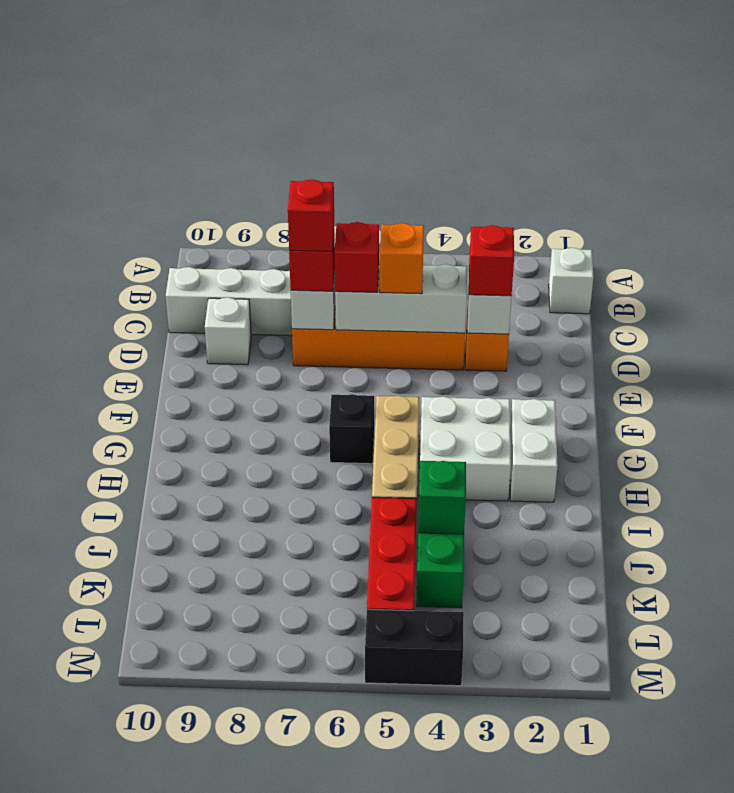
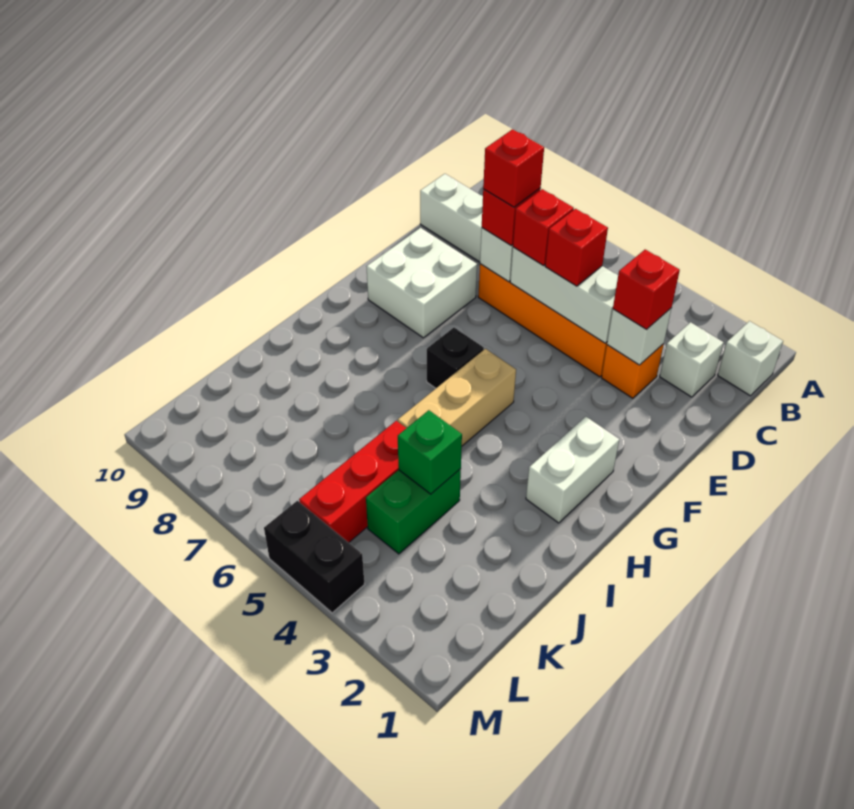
orange brick D5 level 3 -> red brick D5 level 3
white brick D9 level 1 -> white brick C2 level 1
white brick G3:H4 level 1 -> white brick E8:F9 level 1

